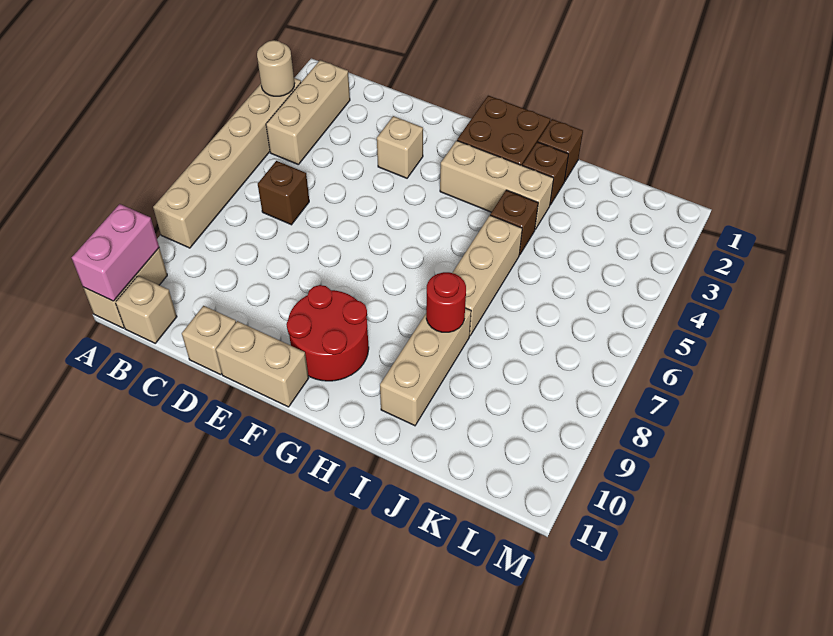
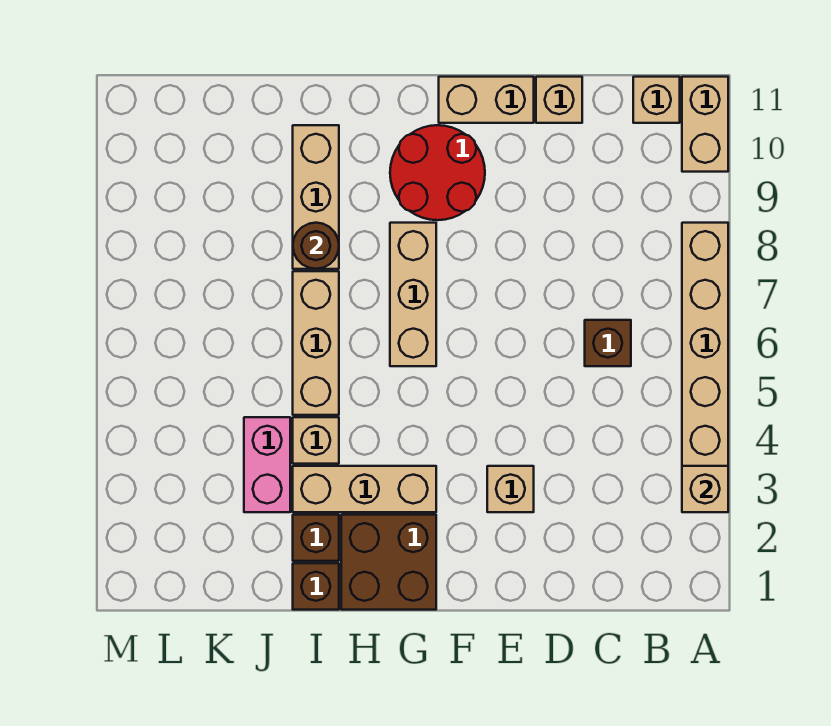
tan round brick A3 level 2 -> tan brick A3 level 2
pink brick A10:A11 level 2 -> pink brick J3:J4 level 1
tan brick B2:B4 level 1 -> tan brick G6:G8 level 1
brown brick I4 level 1 -> tan brick I4 level 1
red round brick I8 level 2 -> brown round brick I8 level 2

